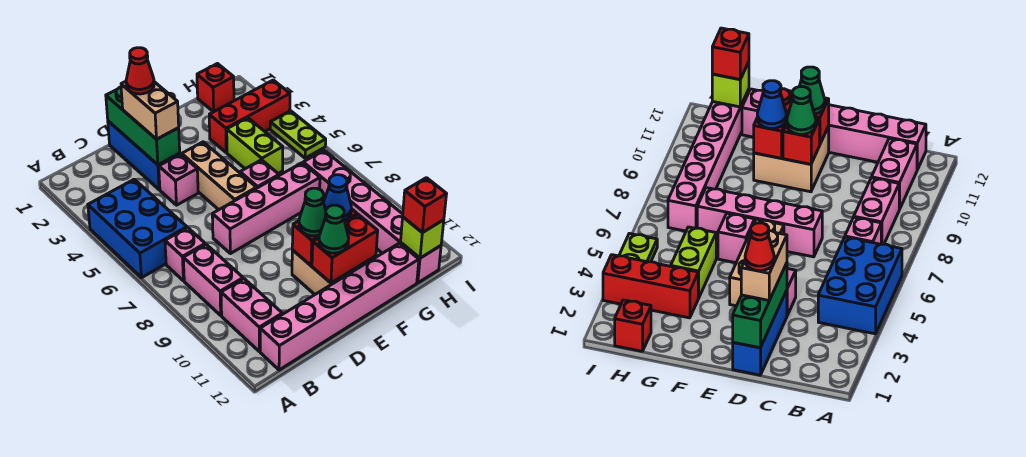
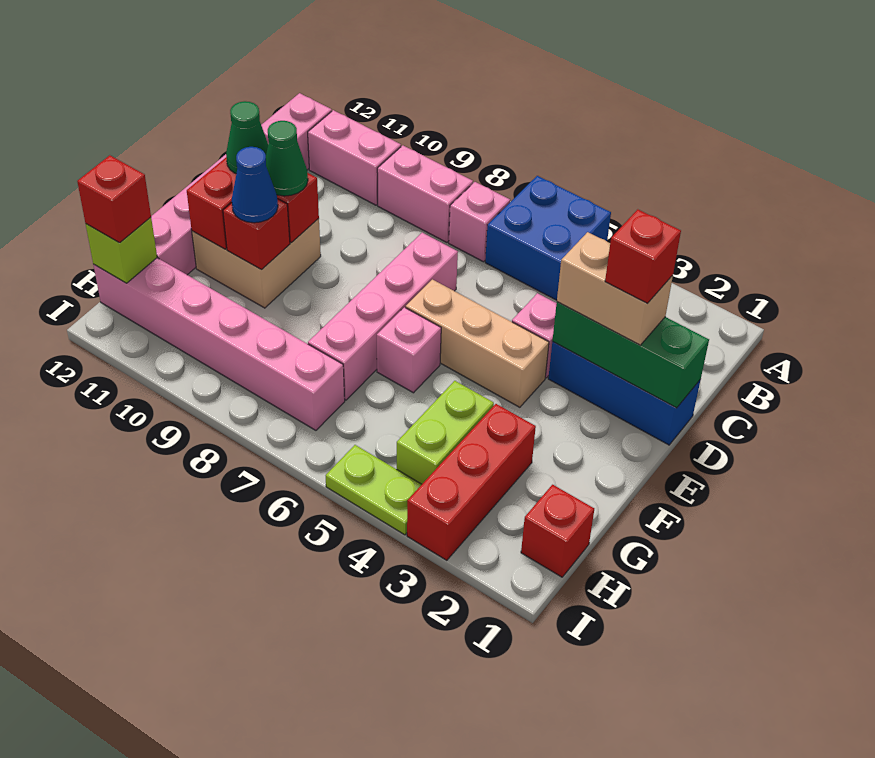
blue brick A4:B6 level 1 -> blue brick A5:B6 level 1
red cone D2 level 4 -> red brick D2 level 4
lime brick G4:G5 level 1 -> lime brick G4:H4 level 1

